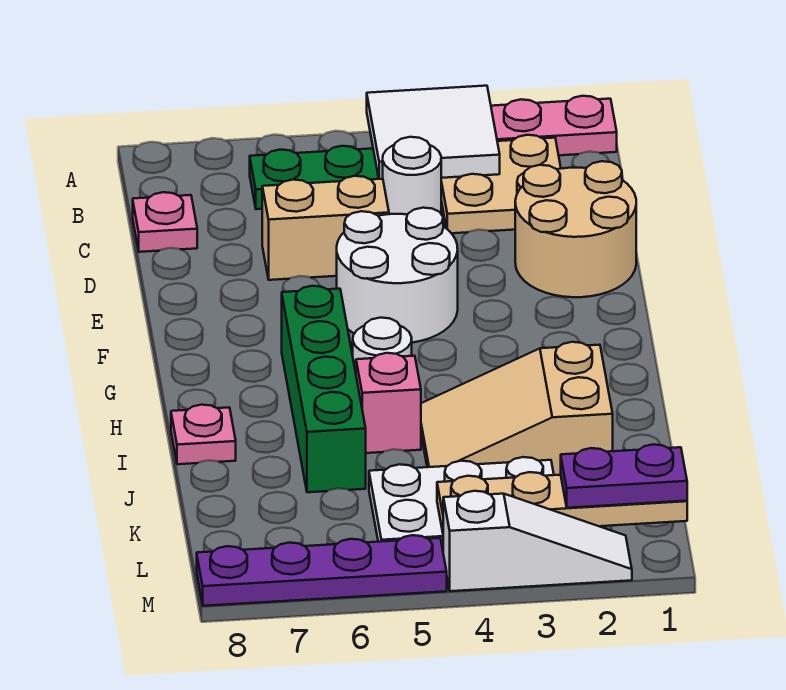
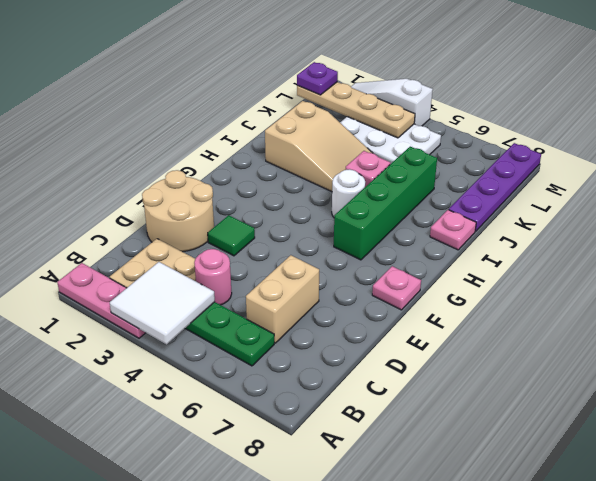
white round brick C4 level 1 -> pink round brick C4 level 1
pink plate C8 level 1 -> pink plate F8 level 1
tan brick D5:D6 level 1 -> tan brick C6:D6 level 1
none -> green tile E3 level 1
white round brick E4:F5 level 1 -> none
purple plate L1:L2 level 3 -> purple plate L1 level 3
purple plate M5:M8 level 1 -> purple plate J8:M8 level 1

